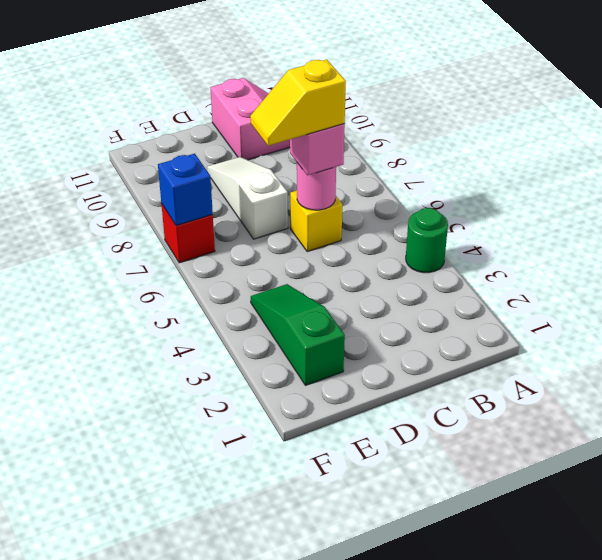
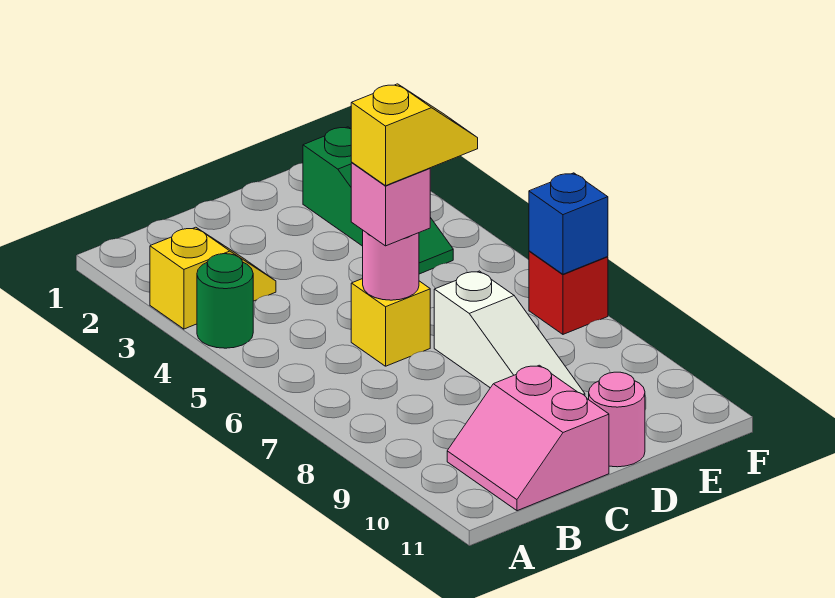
none -> yellow slope A3:B3 level 1 top A
none -> pink round brick D11 level 1

